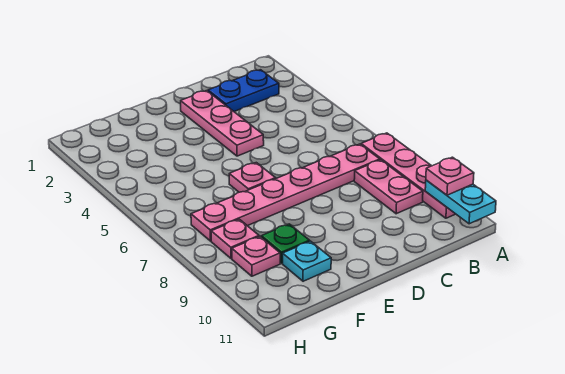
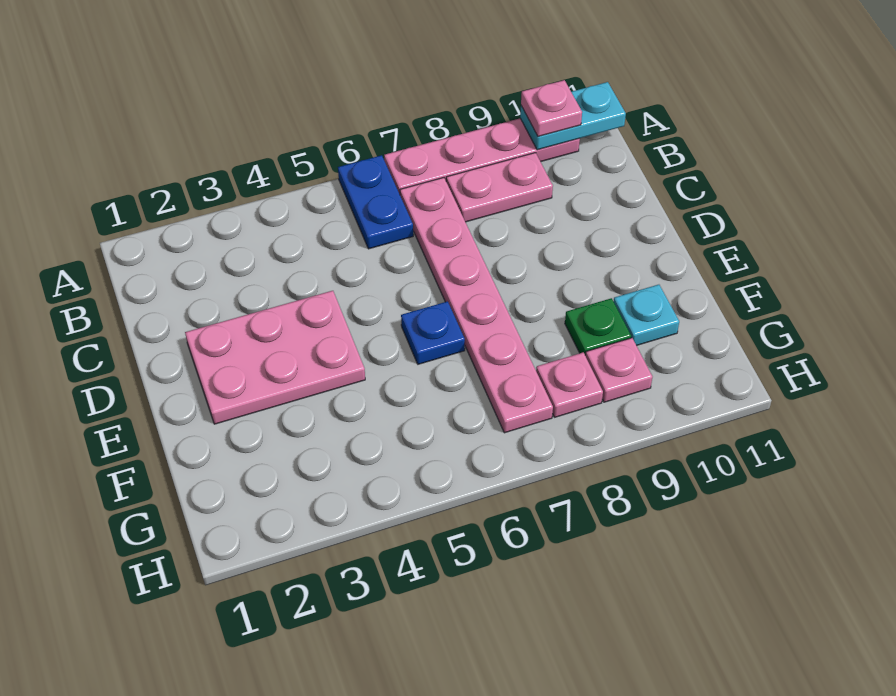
blue plate B2:C2 level 1 -> blue plate A6:B6 level 1
pink plate D2:D4 level 1 -> pink plate D2:E4 level 1
pink plate E6 level 1 -> blue plate E6 level 1

